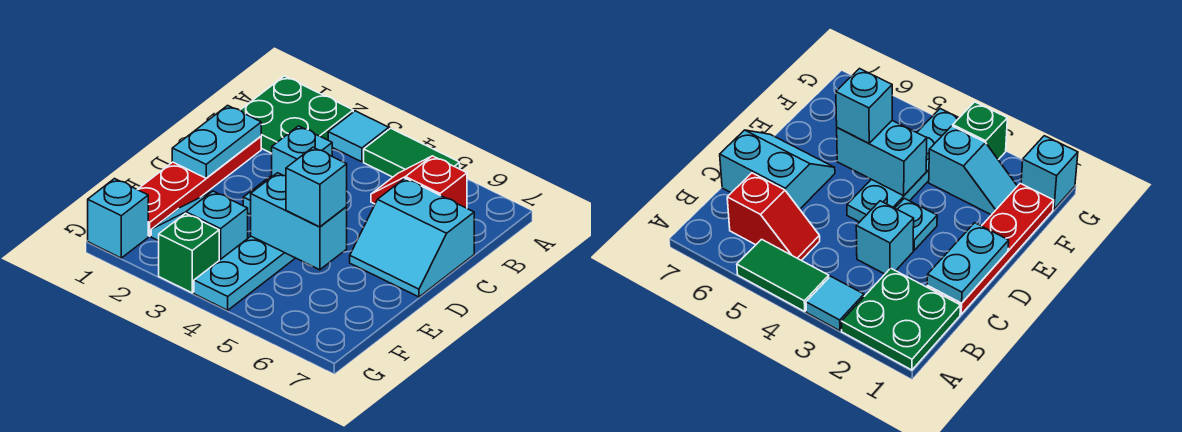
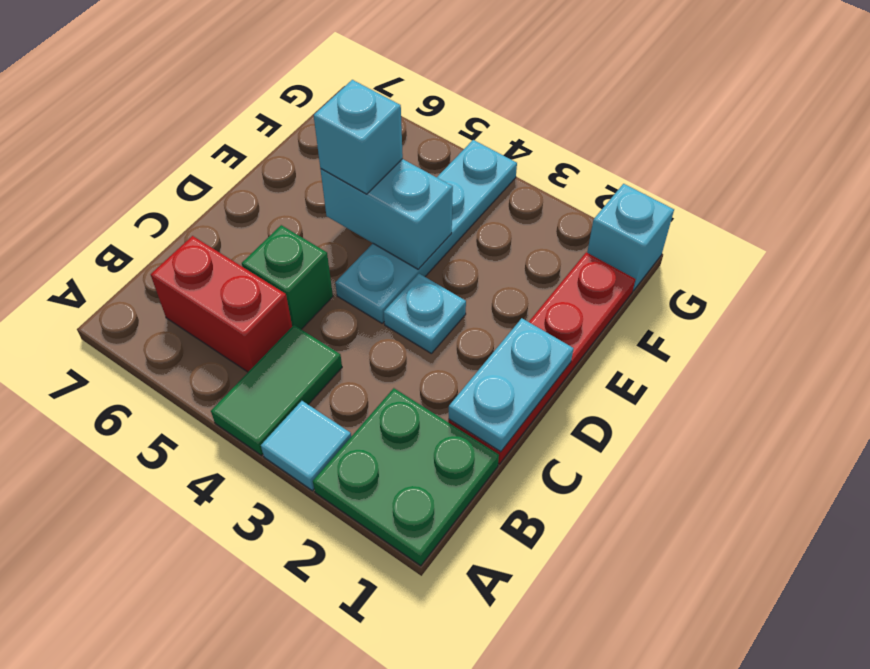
green tile A4:A5 level 1 -> green tile A4:B4 level 1
red slope B5:B6 level 1 top 6 -> red brick B5:B6 level 1
cyan brick C3 level 1 -> none
cyan slope C6:D7 level 1 top C -> none
cyan slope F2:F3 level 1 top 3 -> none
green brick G3 level 1 -> green brick C5 level 1

